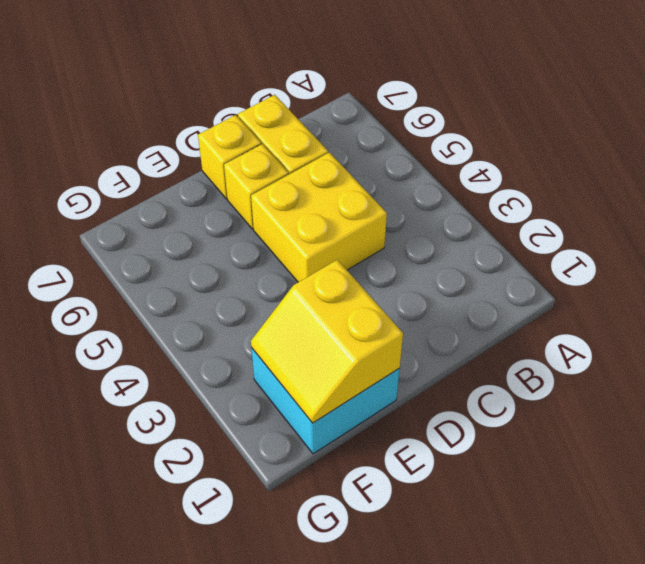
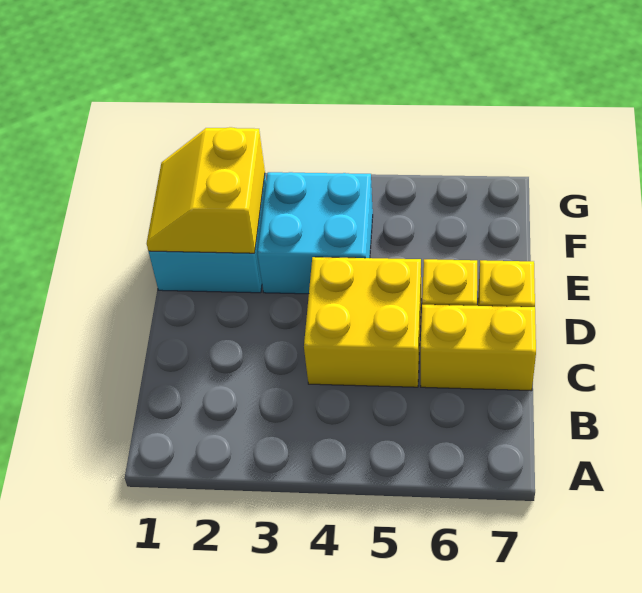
yellow slope E1:F2 level 2 top E -> yellow slope E1:F2 level 2 top 2
none -> cyan brick E3:F4 level 1

